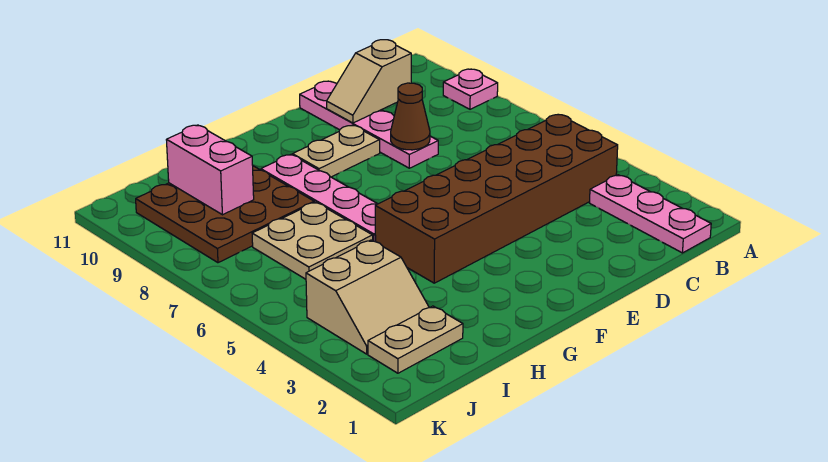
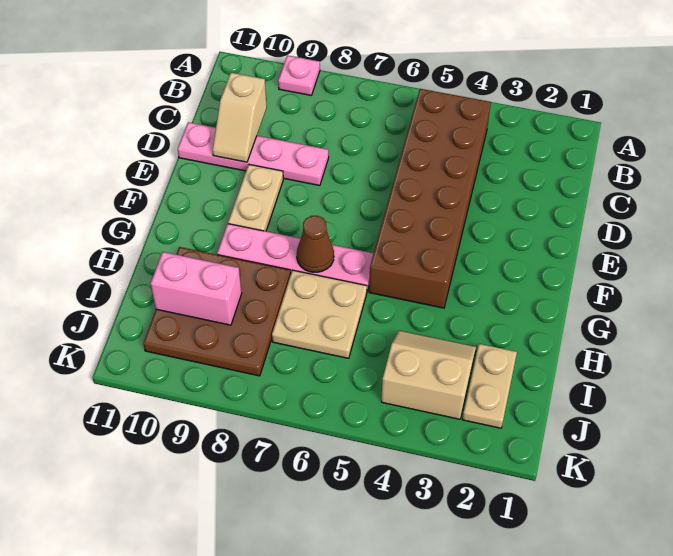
pink plate B1:B3 level 1 -> none
brown cone D8 level 2 -> brown cone G7 level 2
tan slope I3:J4 level 1 top 4 -> tan slope I3:J4 level 1 top J

